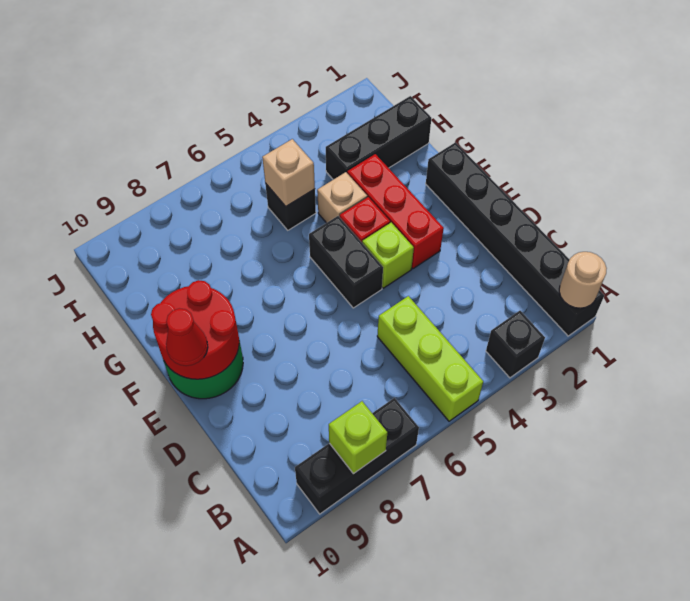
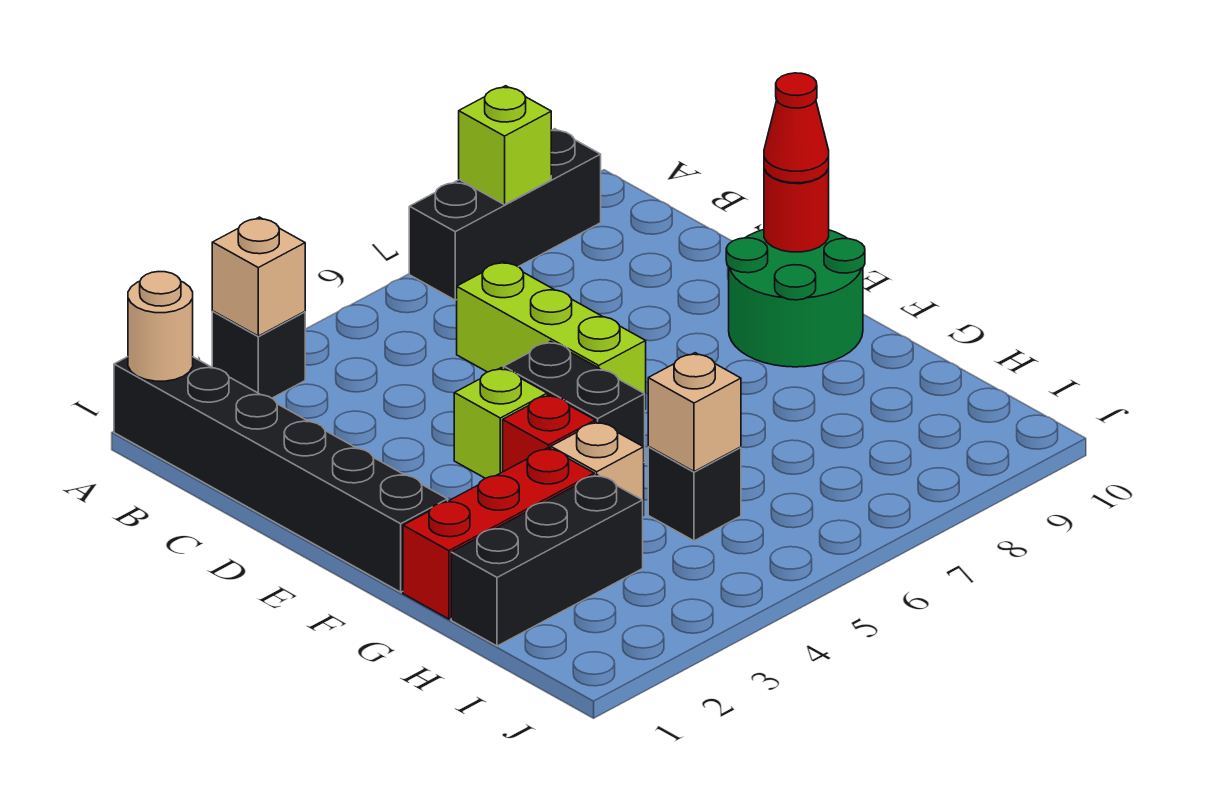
none -> tan brick A3 level 2
lime brick A5:C5 level 1 -> lime brick C6:E6 level 1
red brick E3:G3 level 1 -> red brick G1:G3 level 1
red round brick E9:F10 level 2 -> red round brick E10 level 2

